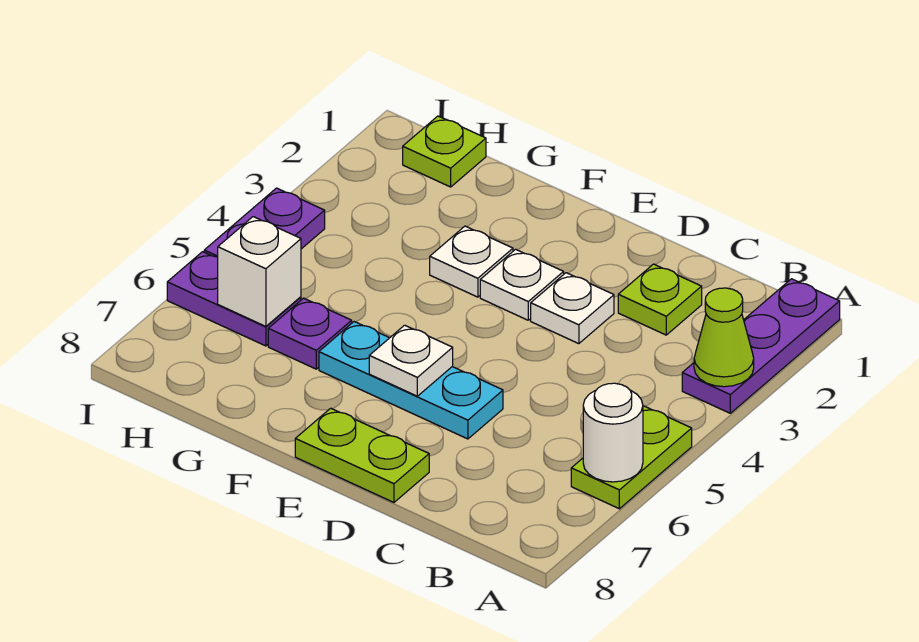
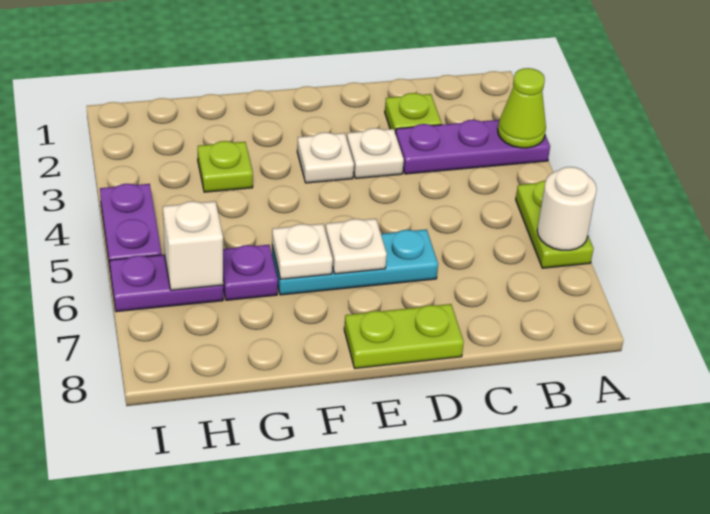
purple plate A1:A3 level 1 -> purple plate A3:C3 level 1
white plate F3 level 1 -> white plate F6 level 2
lime plate H1 level 1 -> lime plate G3 level 1

